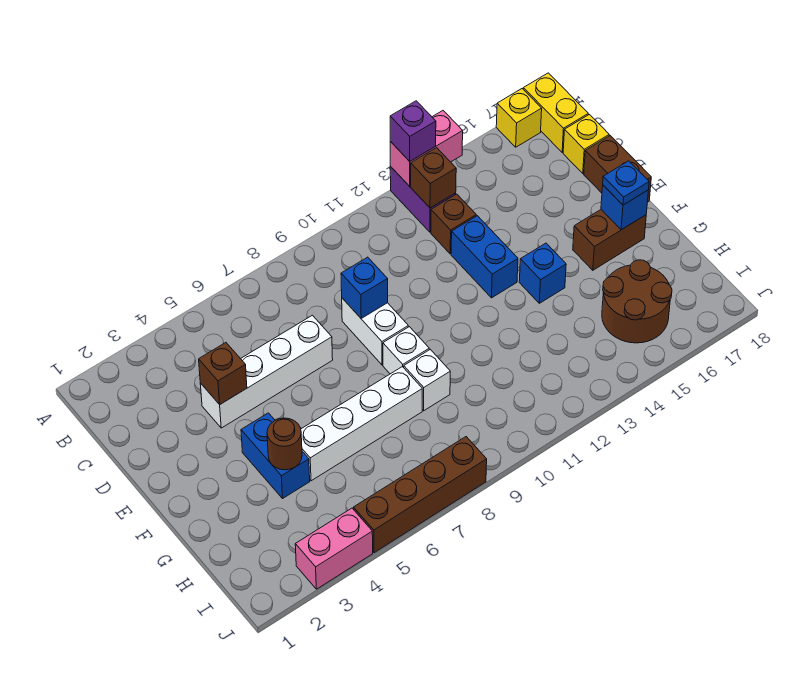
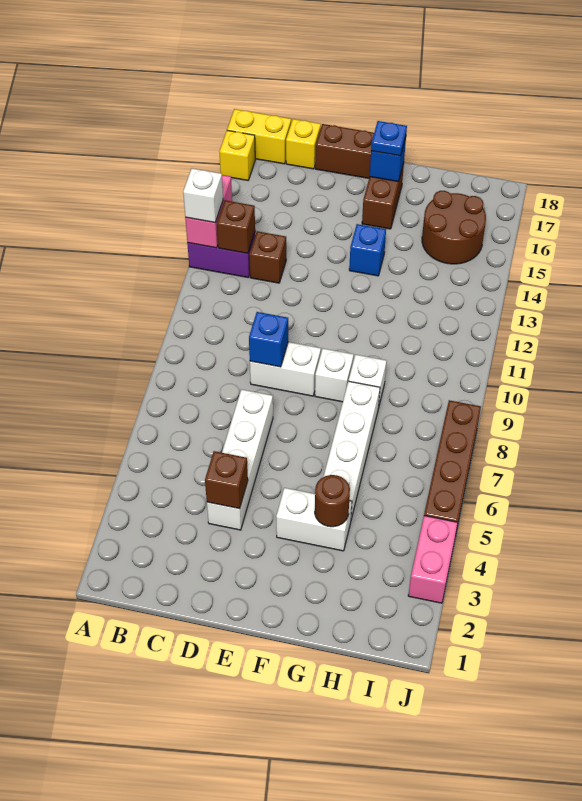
purple brick A13 level 3 -> white brick A13 level 3
blue brick D13:E13 level 1 -> none
blue brick F4:G4 level 1 -> white brick F4:G4 level 1

